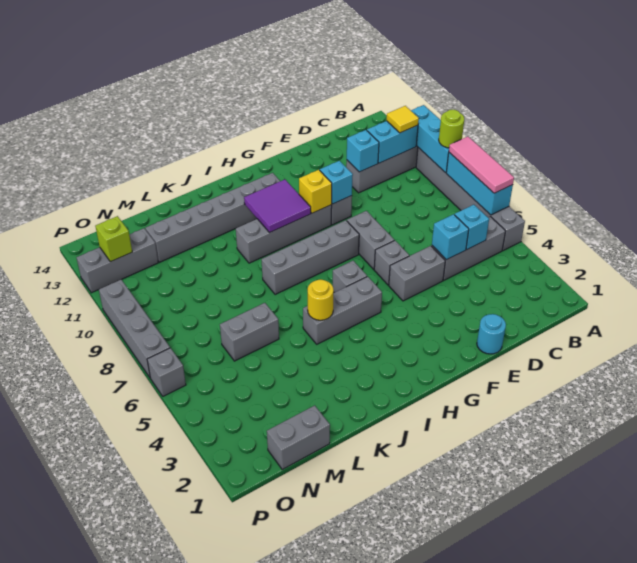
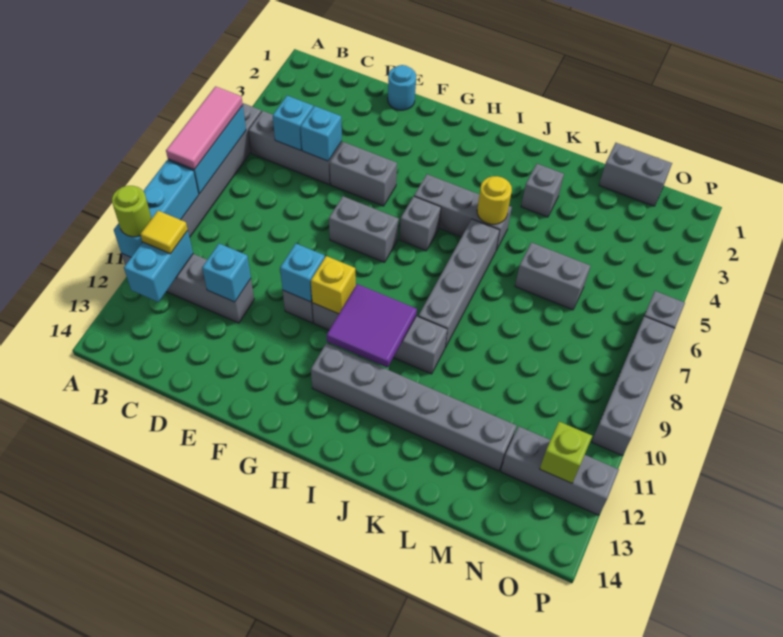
lime round brick A9 level 3 -> lime round brick A11 level 3
cyan brick B11:C11 level 2 -> cyan brick B11:B12 level 2
grey brick F6 level 1 -> grey brick K3 level 1
grey brick F7:F8 level 1 -> grey brick F7:G7 level 1
grey brick G8:J8 level 1 -> grey brick J6:J9 level 1

